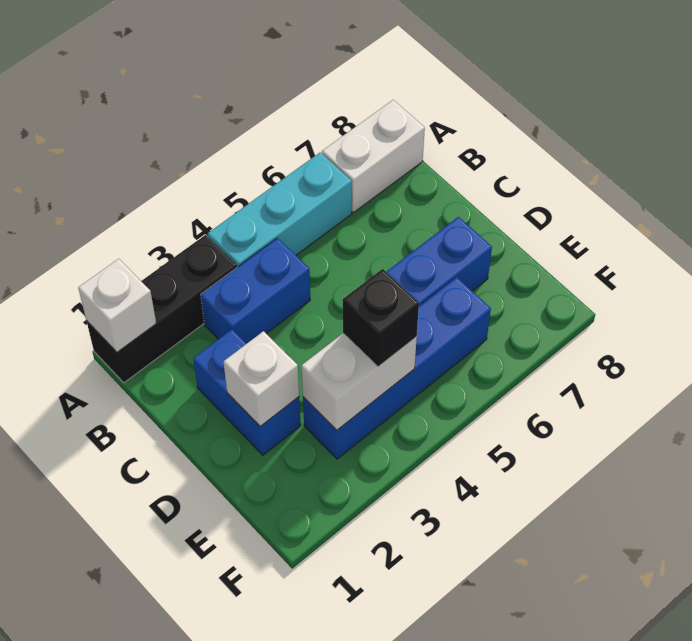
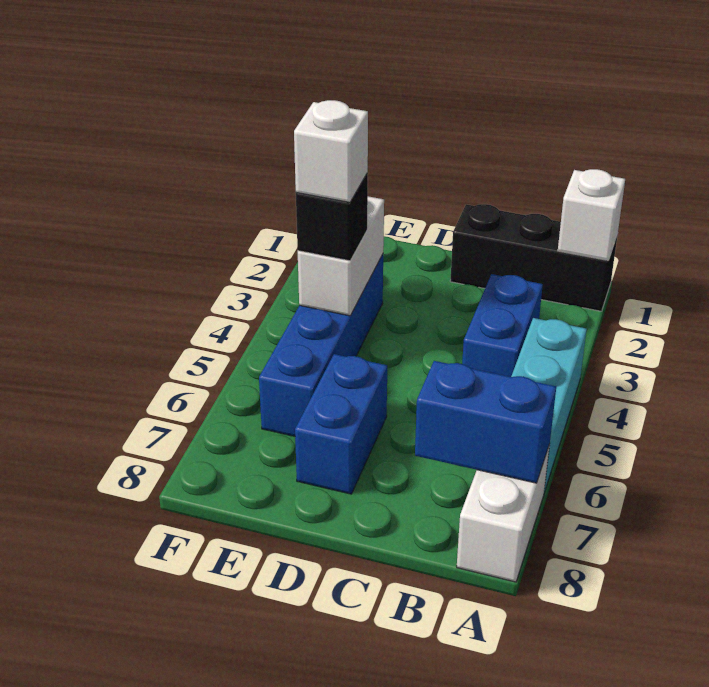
black brick A1:A3 level 1 -> black brick A1:C1 level 1
blue brick C2:D2 level 1 -> blue brick A7:B7 level 2
white brick D2 level 2 -> white brick E4 level 4

